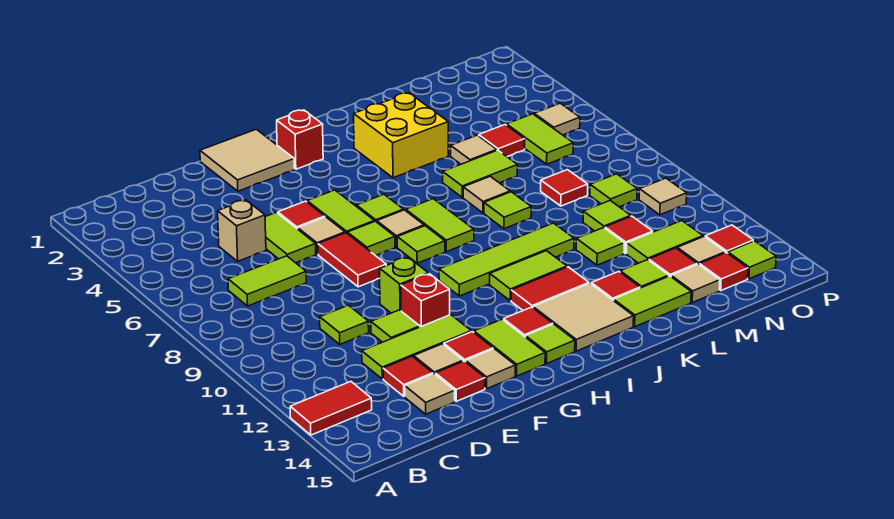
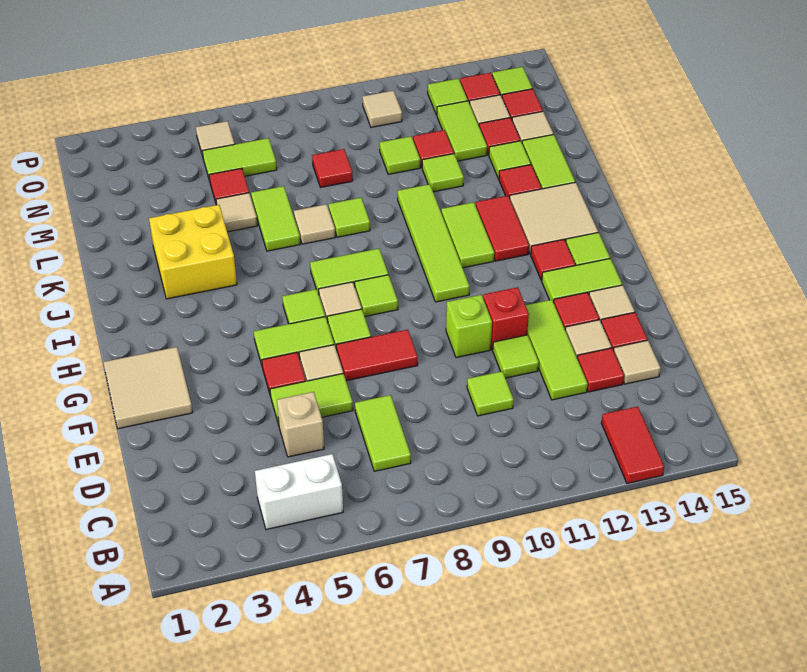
none -> white brick B4:B5 level 1
red brick H2 level 1 -> none
lime tile N9 level 1 -> lime tile O12 level 1

